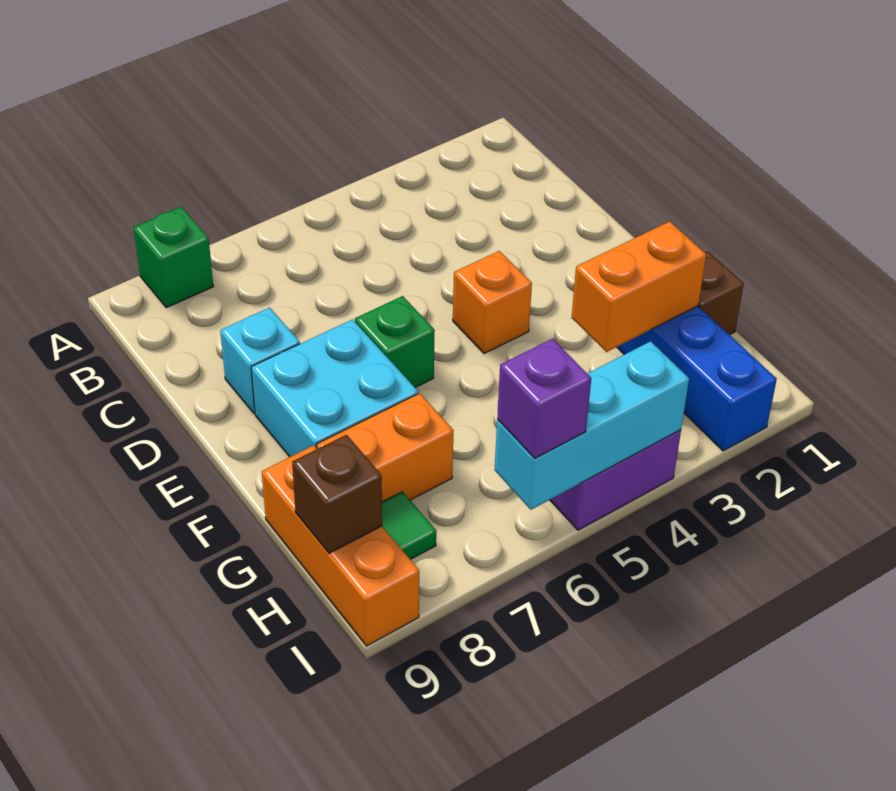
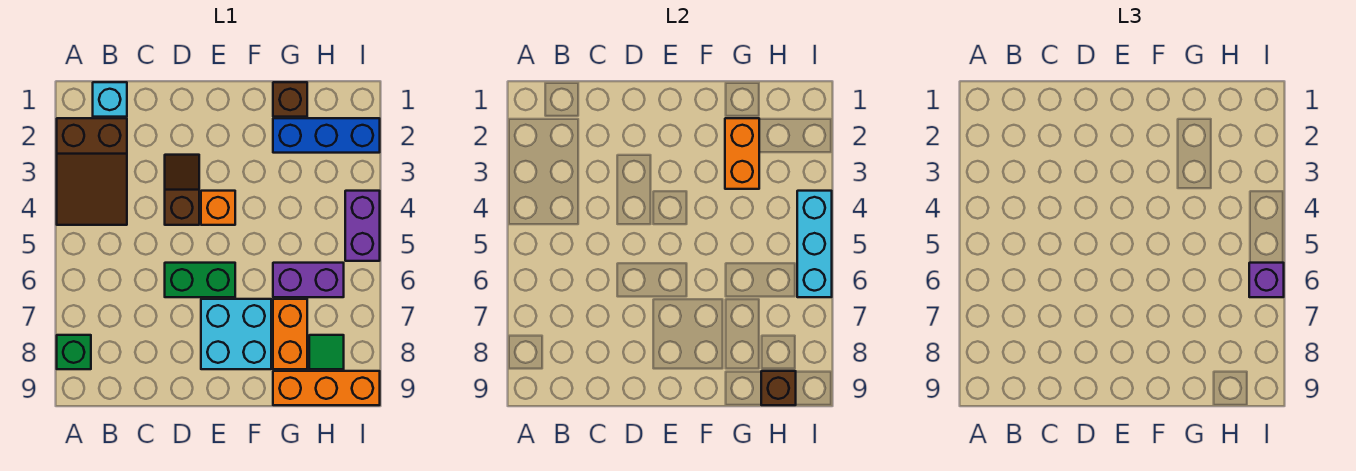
none -> brown slope A2:B4 level 1 top 2
none -> brown slope D3:D4 level 1 top 4
cyan brick D8 level 1 -> cyan brick B1 level 1
green brick E6 level 1 -> green brick D6:E6 level 1
none -> purple brick G6:H6 level 1

